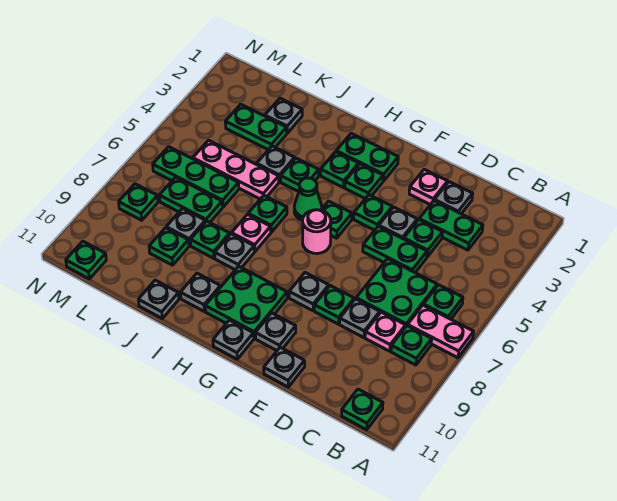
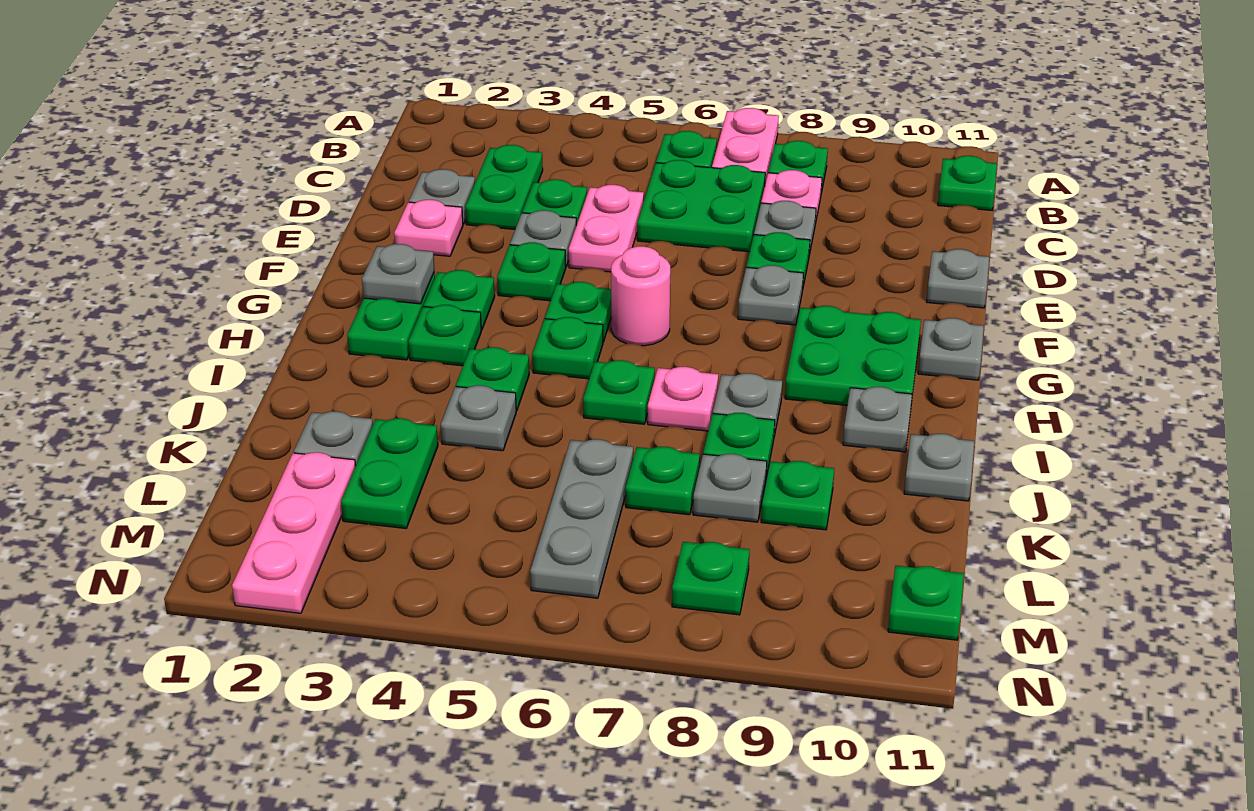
green plate D5:E5 level 1 -> pink plate D5:E5 level 1
grey plate F10 level 1 -> grey plate G2 level 2
green cone H5 level 1 -> green plate H5 level 1
pink plate J5:L5 level 1 -> pink plate L2:N2 level 1
green plate K6:M6 level 1 -> grey plate K6:M6 level 1
green plate K7:L7 level 1 -> green plate K7 level 1

